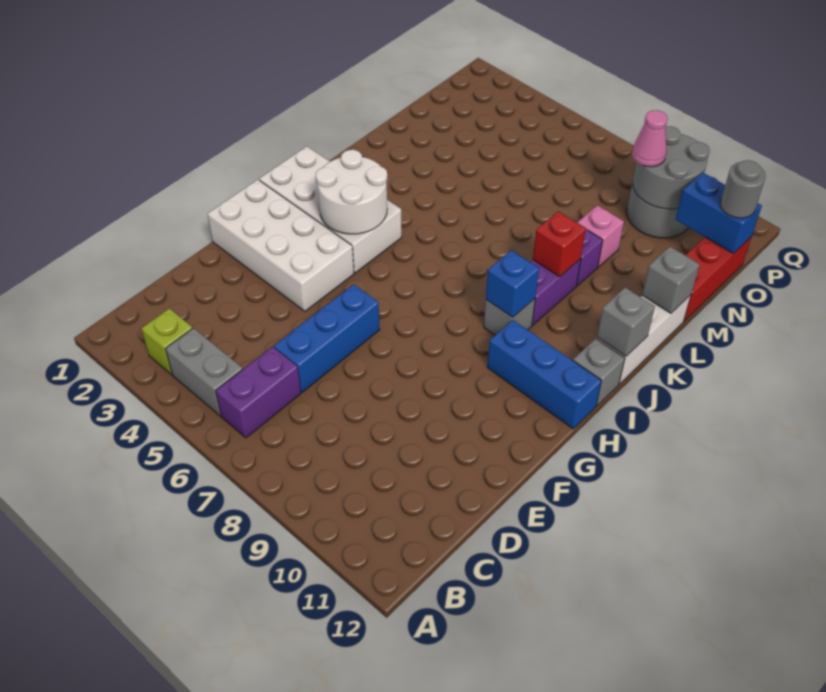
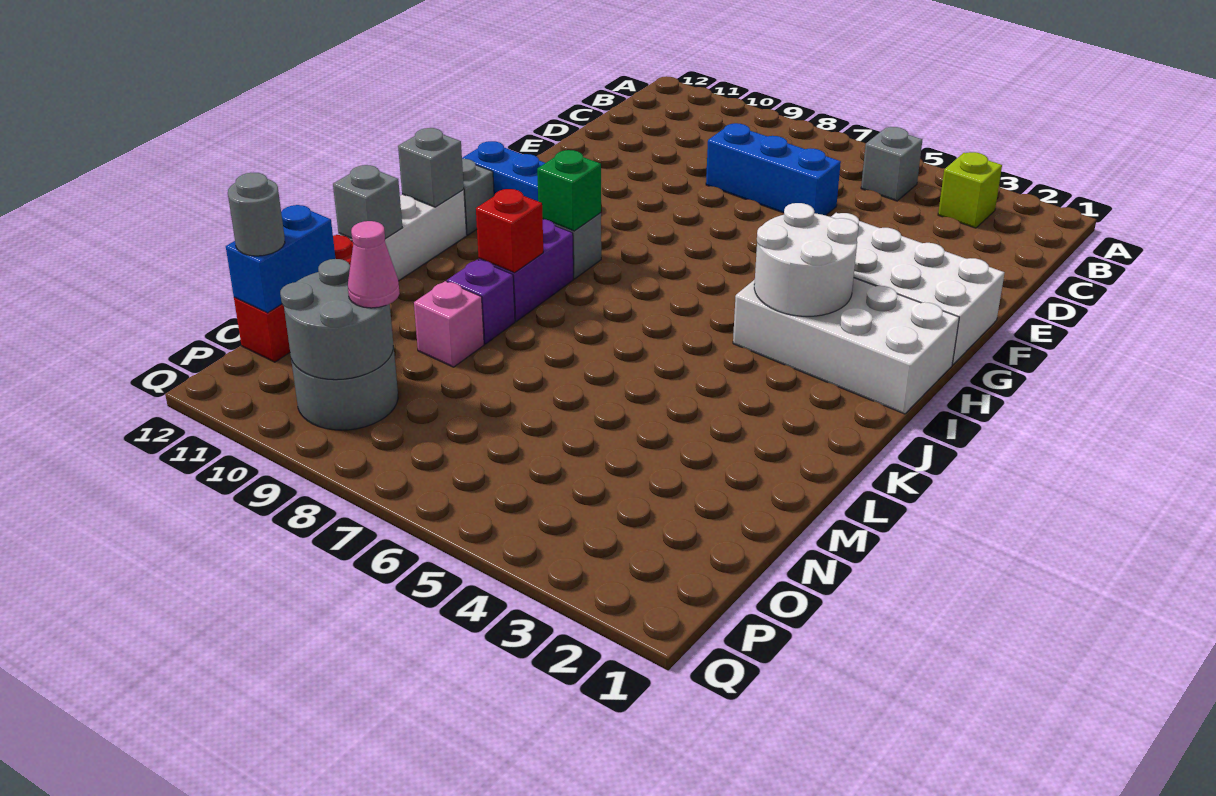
grey brick B4:B5 level 1 -> grey brick B5 level 1
purple brick B6:C6 level 1 -> none
blue brick D6:F6 level 1 -> blue brick D6:D8 level 1
blue brick I9 level 2 -> green brick I9 level 2
blue brick O11:O12 level 2 -> blue brick N12:O12 level 2

